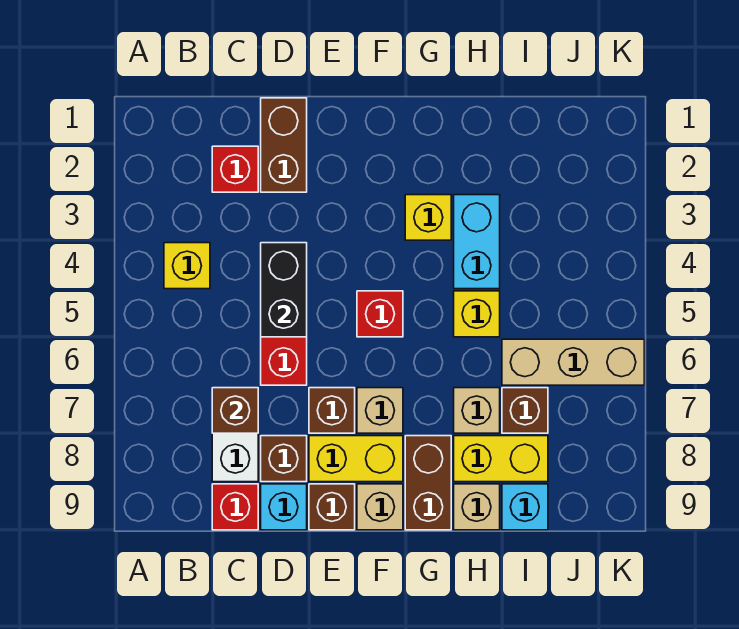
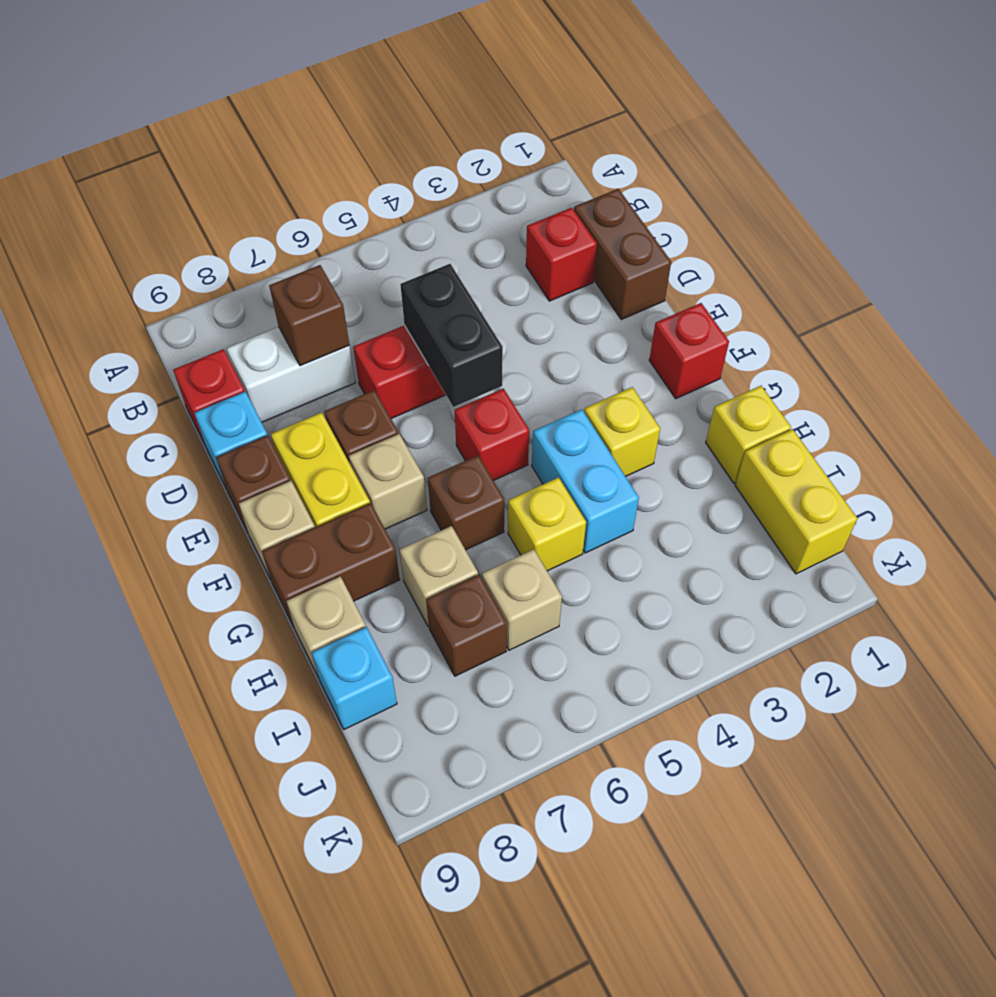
yellow brick B4 level 1 -> yellow brick H1 level 1
brown brick D1:D2 level 1 -> brown brick C1:D1 level 1
black brick D4:D5 level 2 -> black brick D5:E5 level 2
brown brick D8 level 1 -> brown brick G6 level 1
none -> red brick F1 level 1
cyan brick H3:H4 level 1 -> cyan brick G4:H4 level 1
yellow brick H8:I8 level 1 -> yellow brick I1:J1 level 1
tan brick I6:K6 level 1 -> tan brick I6 level 1

